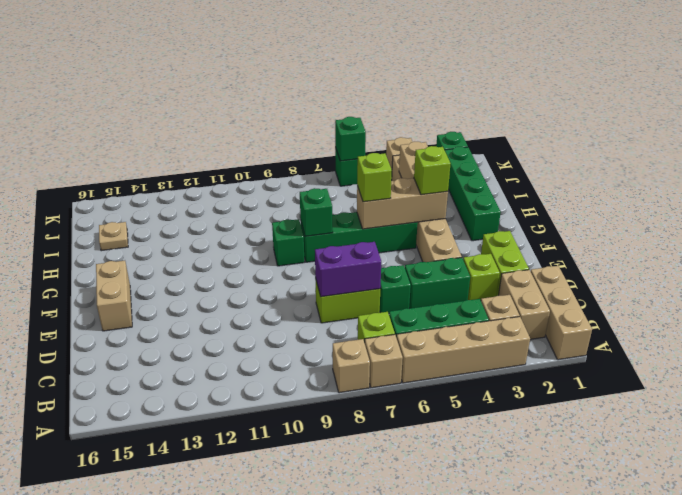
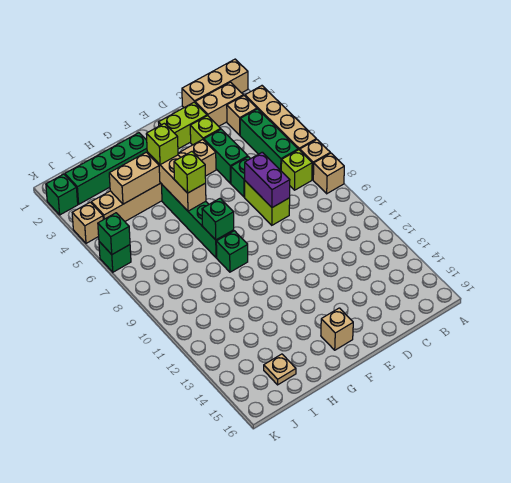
tan brick E15:F15 level 1 -> tan brick F15 level 1

